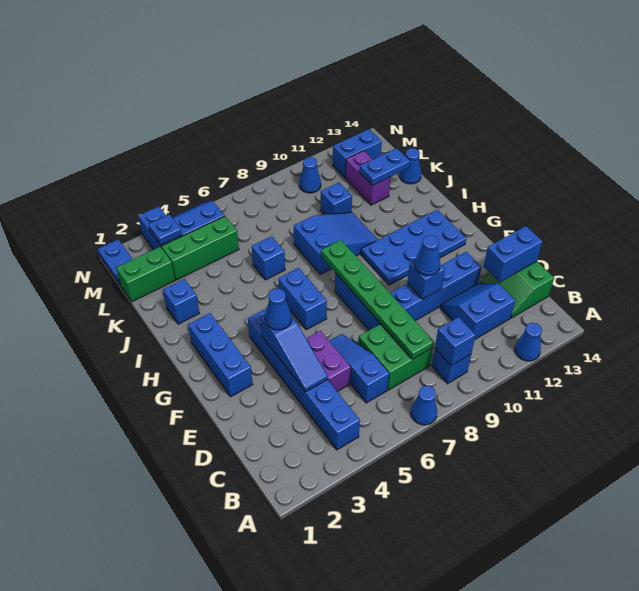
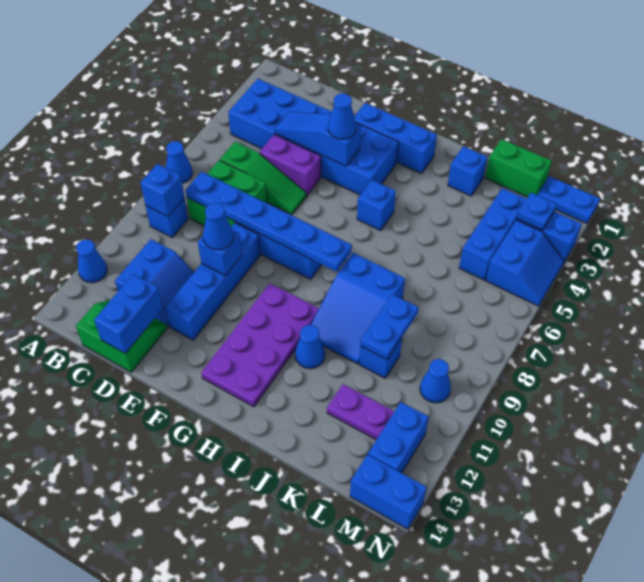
blue brick B4:G4 level 1 -> blue brick B3:G4 level 1
blue slope C6:E6 level 1 top C -> green slope C6:E6 level 1 top C
green plate C8:H8 level 2 -> blue plate C8:H8 level 2
blue brick G6:H6 level 1 -> blue brick M14:N14 level 1
blue plate G10:H13 level 1 -> purple plate G10:H13 level 1
blue brick J6 level 1 -> blue brick H5 level 1
purple brick K12:L12 level 1 -> purple plate K12:L12 level 1
blue plate K12:K13 level 2 -> blue plate K9:K10 level 2
blue cone K14 level 1 -> blue cone I11 level 1
green brick L1:L2 level 1 -> green brick K1:L1 level 1
green brick L3:L5 level 1 -> blue brick L3:L5 level 1

